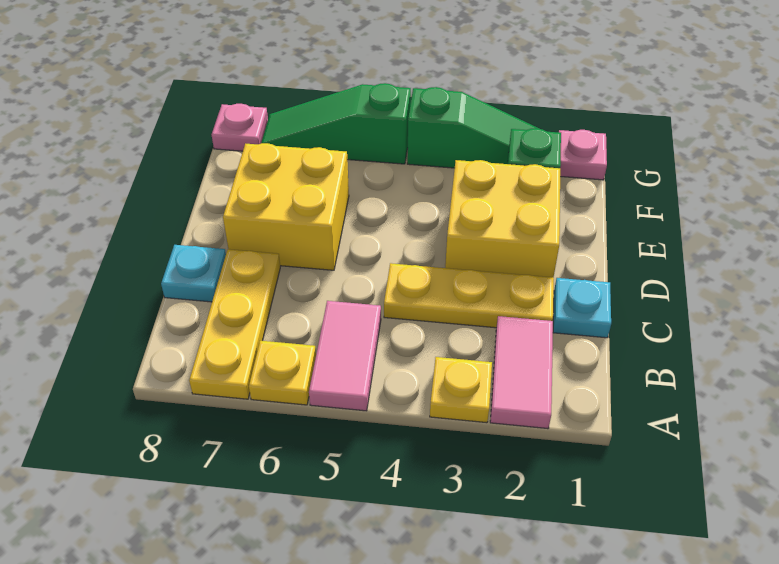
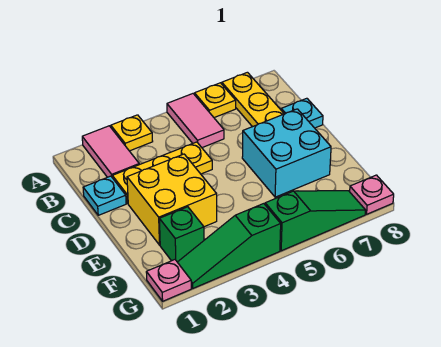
yellow brick D6:E7 level 1 -> cyan brick D6:E7 level 1

